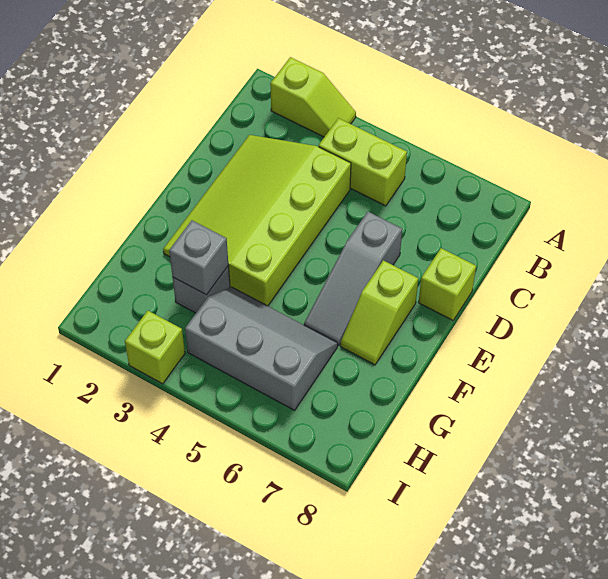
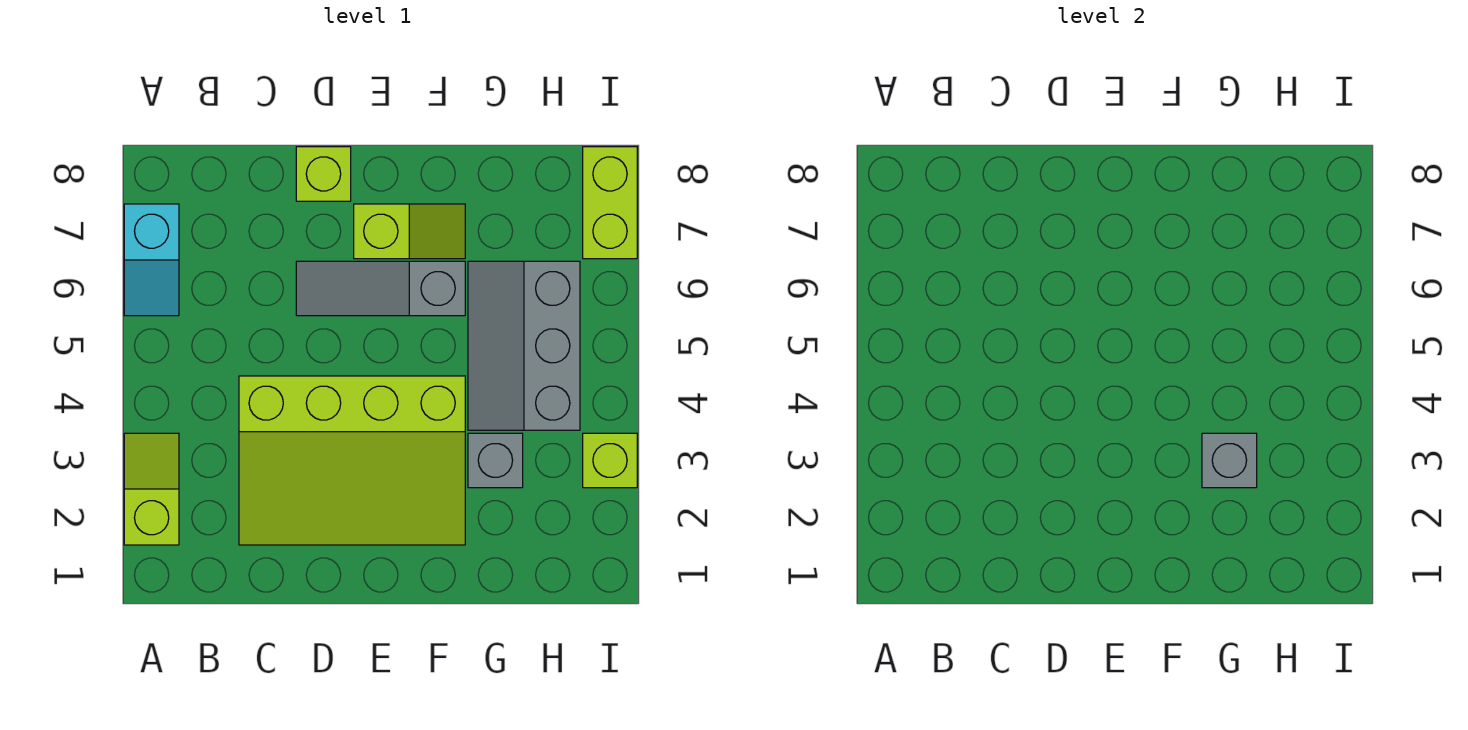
none -> cyan slope A6:A7 level 1 top 7
lime brick B4:B5 level 1 -> lime brick I7:I8 level 1
grey slope D6:F6 level 1 top D -> grey slope D6:F6 level 1 top F

